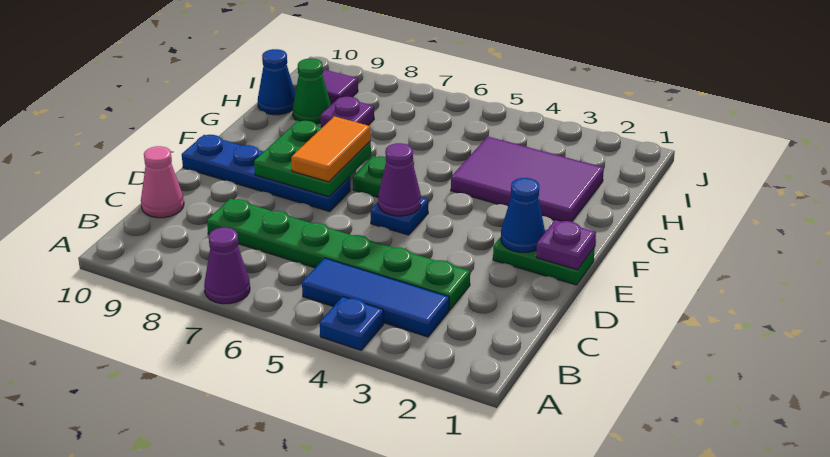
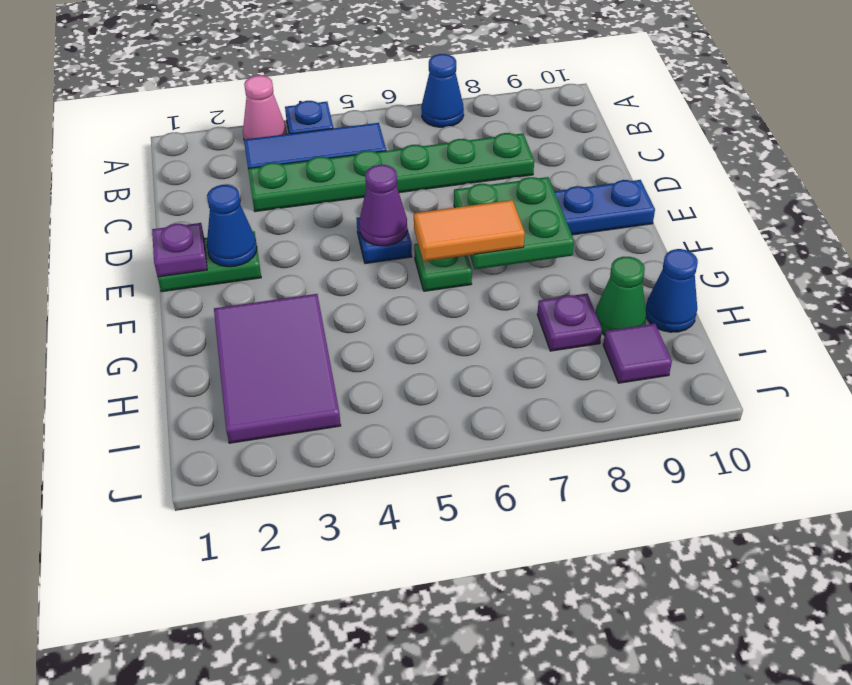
purple cone A7 level 1 -> blue cone A7 level 1
pink cone C10 level 1 -> pink cone A3 level 1
orange tile E7:F7 level 3 -> orange tile F6:F7 level 3
purple tile G2:H4 level 1 -> purple tile G2:I3 level 1

